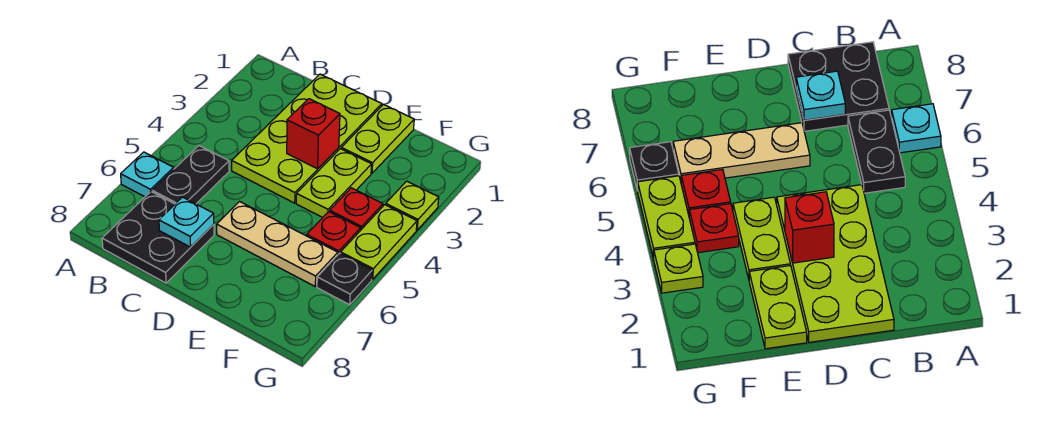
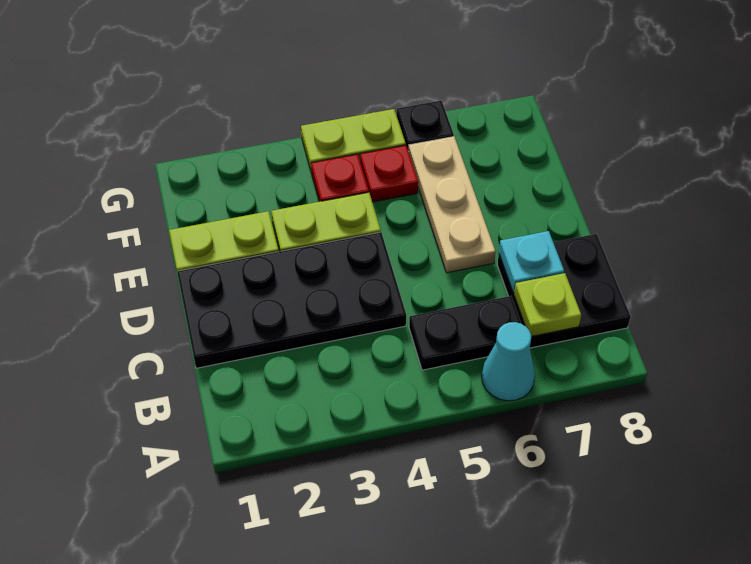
cyan plate A6 level 1 -> cyan cone A6 level 1
lime plate C1:D4 level 1 -> black plate C1:D4 level 1
red brick D3 level 2 -> none
lime plate G3 level 1 -> lime plate B7 level 2

